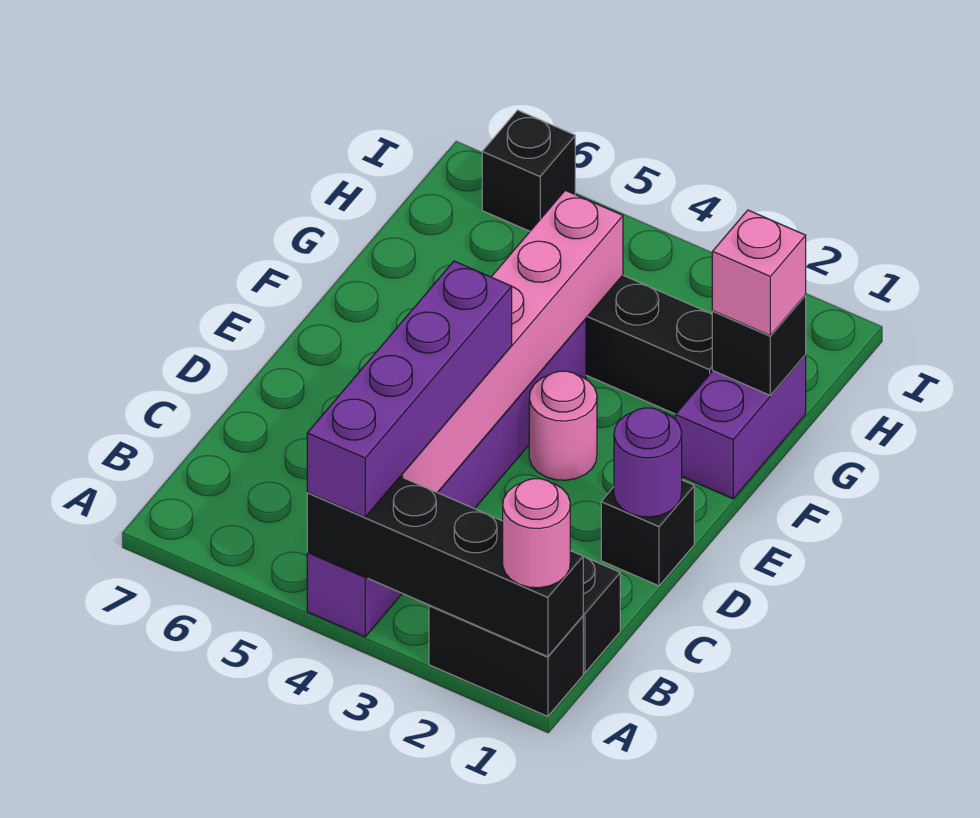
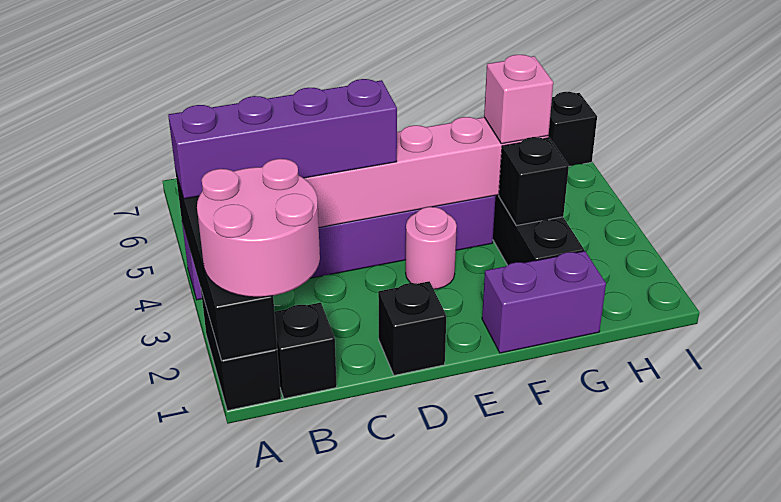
pink round brick A1 level 3 -> pink round brick A1:B2 level 3
purple round brick D1 level 2 -> none
black brick G1 level 2 -> black brick G3 level 2
pink brick G1 level 3 -> pink brick G4 level 3

